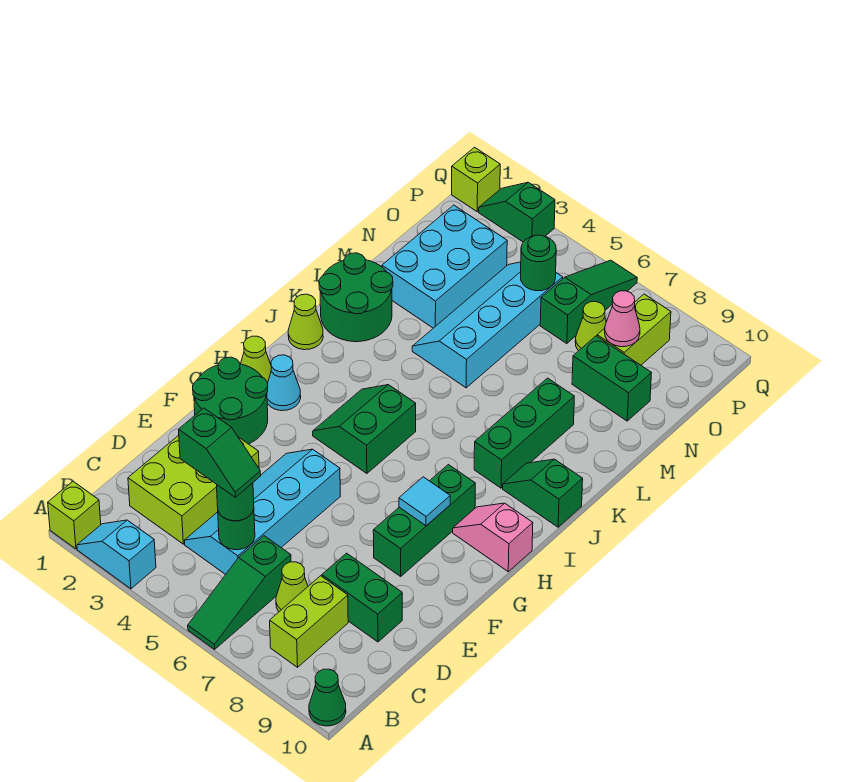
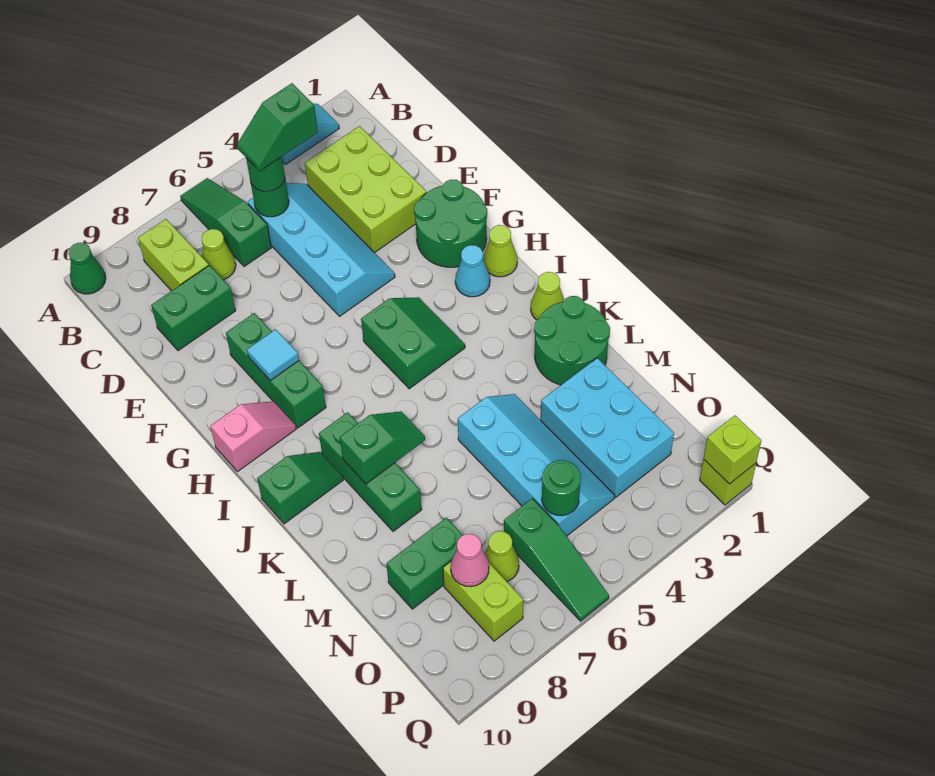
lime brick A1 level 1 -> lime brick Q1 level 2
green slope Q2:Q3 level 1 top 3 -> green slope K7:K8 level 2 top 8

